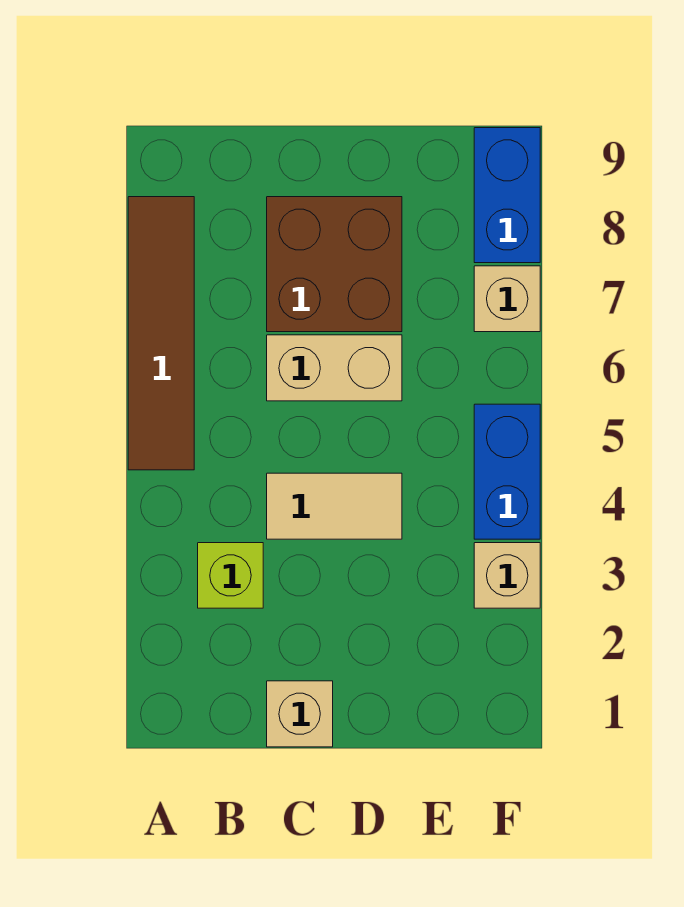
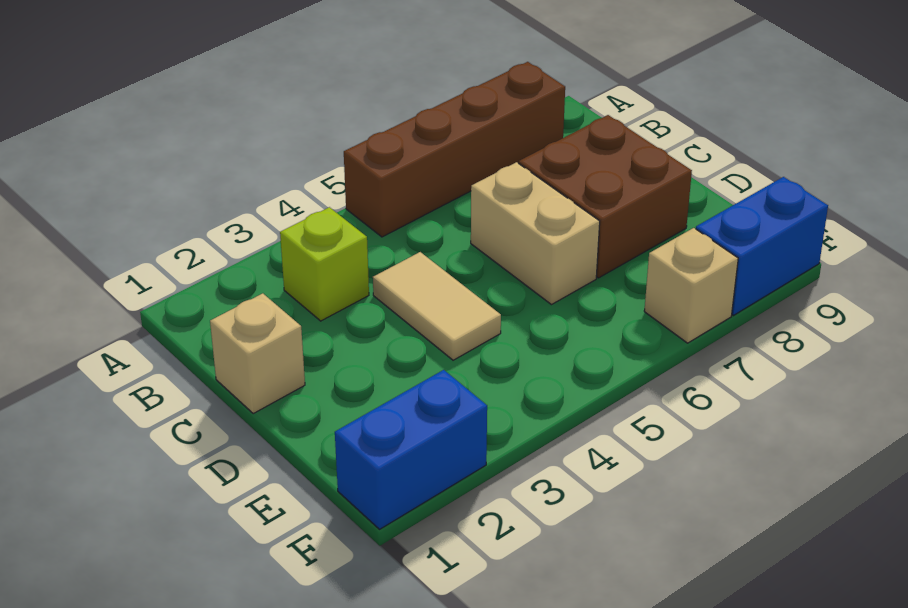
brown tile A5:A8 level 1 -> brown brick A5:A8 level 1
tan brick F3 level 1 -> none
blue brick F4:F5 level 1 -> blue brick F1:F2 level 1

